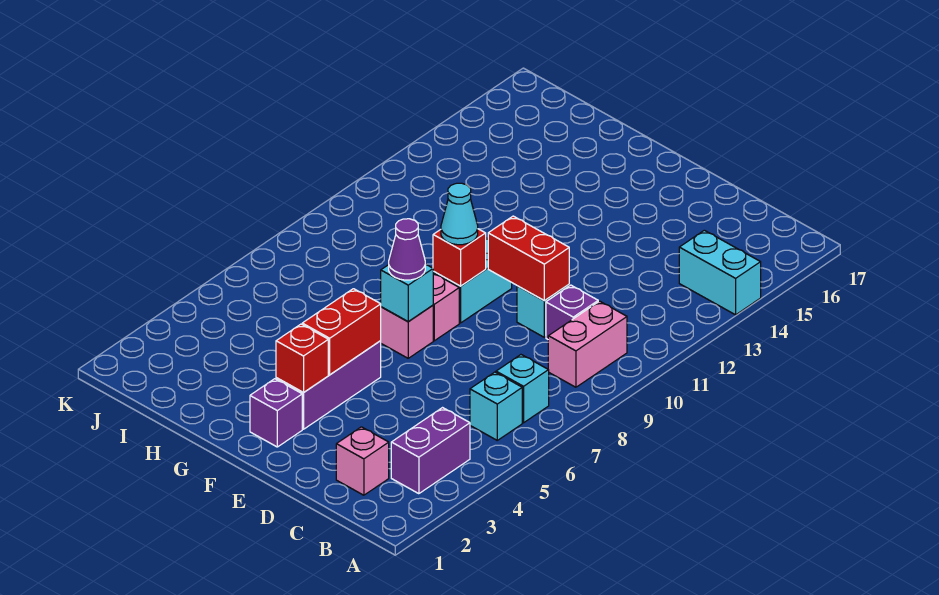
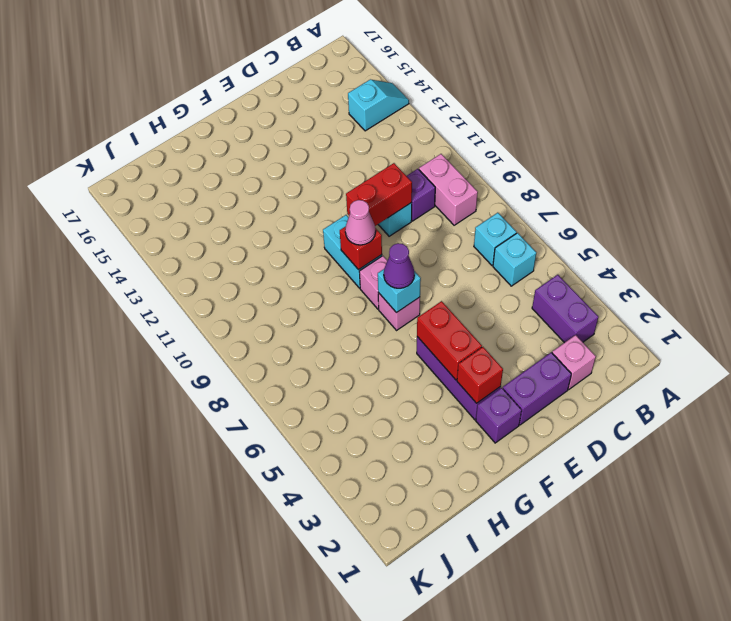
cyan brick A14:B14 level 1 -> cyan slope A14:B14 level 1 top B
none -> purple brick D2:E2 level 1
cyan cone F9 level 3 -> pink cone F9 level 3

